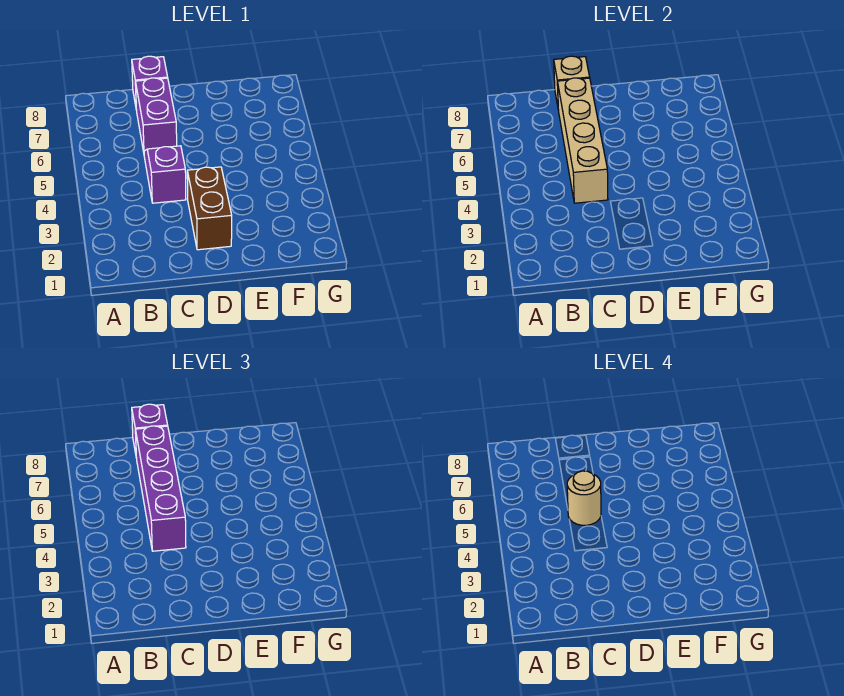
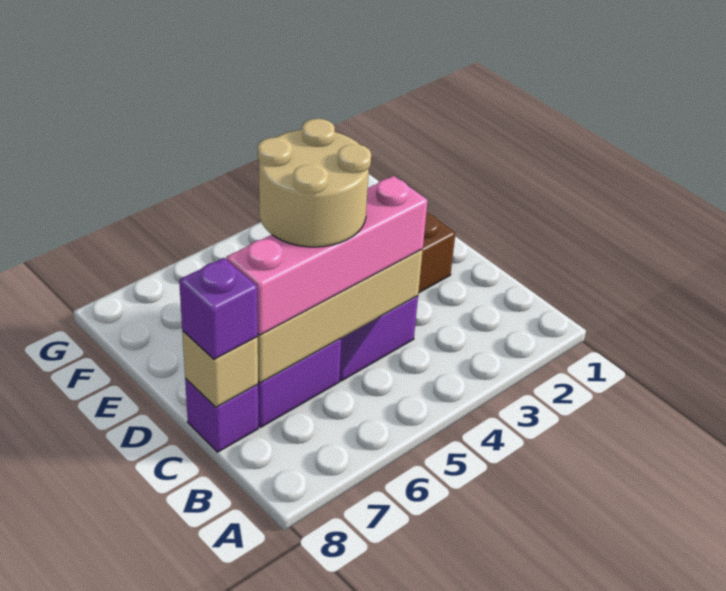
purple brick C4:C7 level 3 -> pink brick C4:C7 level 3
tan round brick C5 level 4 -> tan round brick C5:D6 level 4

